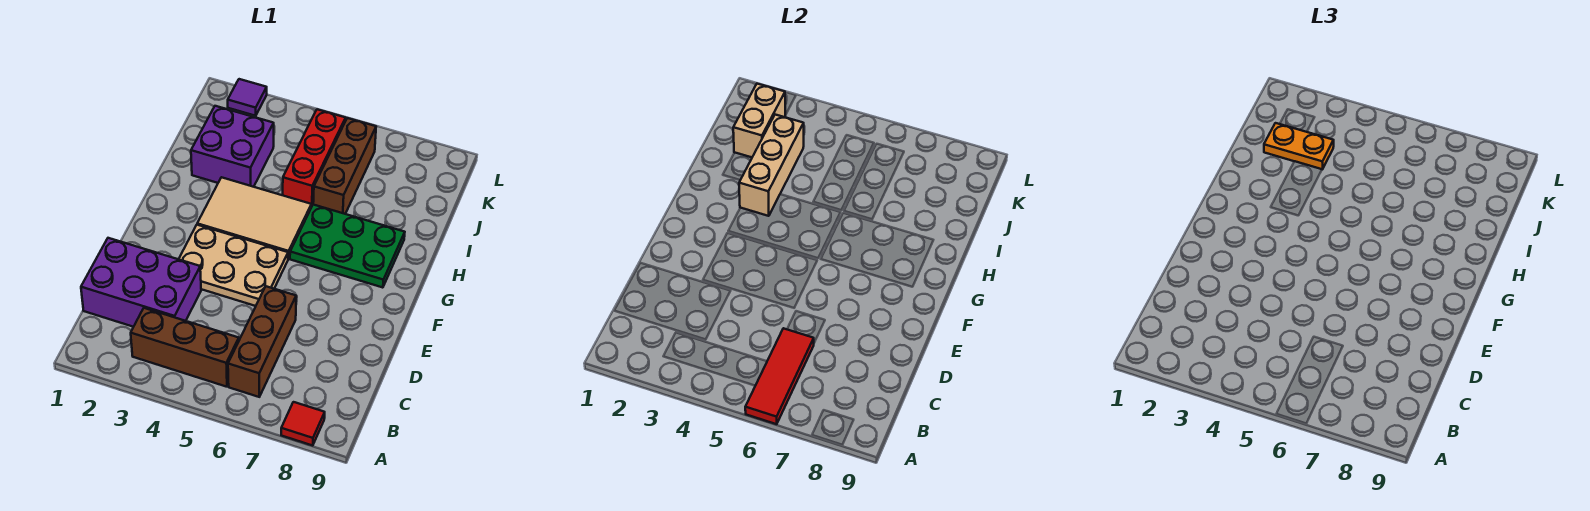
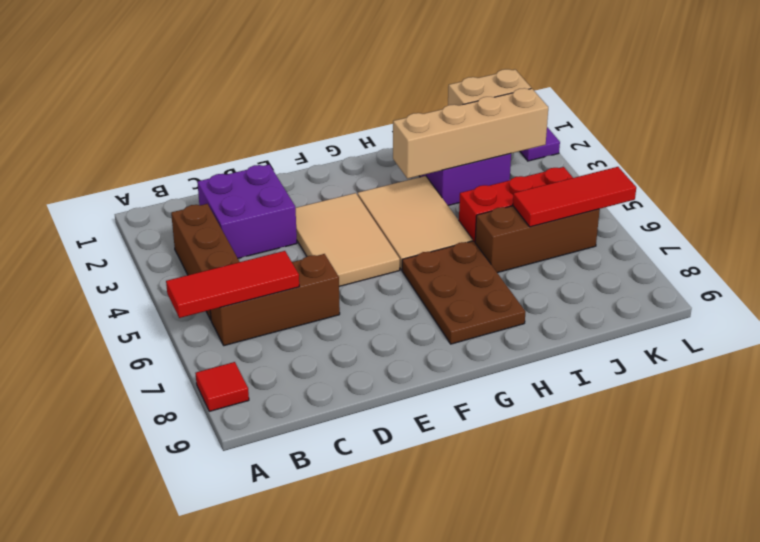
purple brick C1:D3 level 1 -> purple brick C2:D3 level 1
tan plate E3:F5 level 1 -> tan tile E3:F5 level 1
green plate G6:H8 level 1 -> brown plate G6:H8 level 1
tan brick H3:J3 level 2 -> tan brick H3:K3 level 2
orange plate J2:J3 level 3 -> none
none -> red tile J6:L6 level 2

